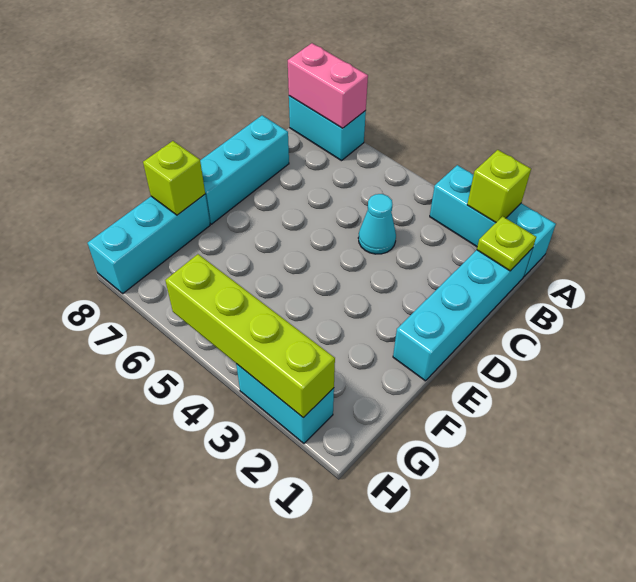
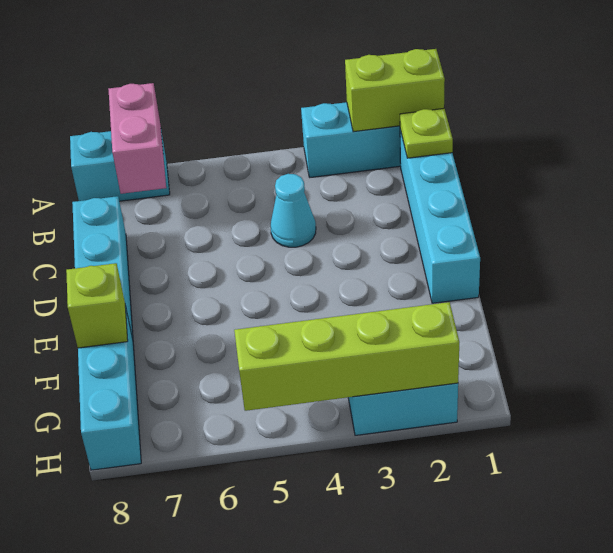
lime brick A2 level 2 -> lime brick A1:A2 level 2
pink brick A7:A8 level 2 -> pink brick A7:B7 level 2

